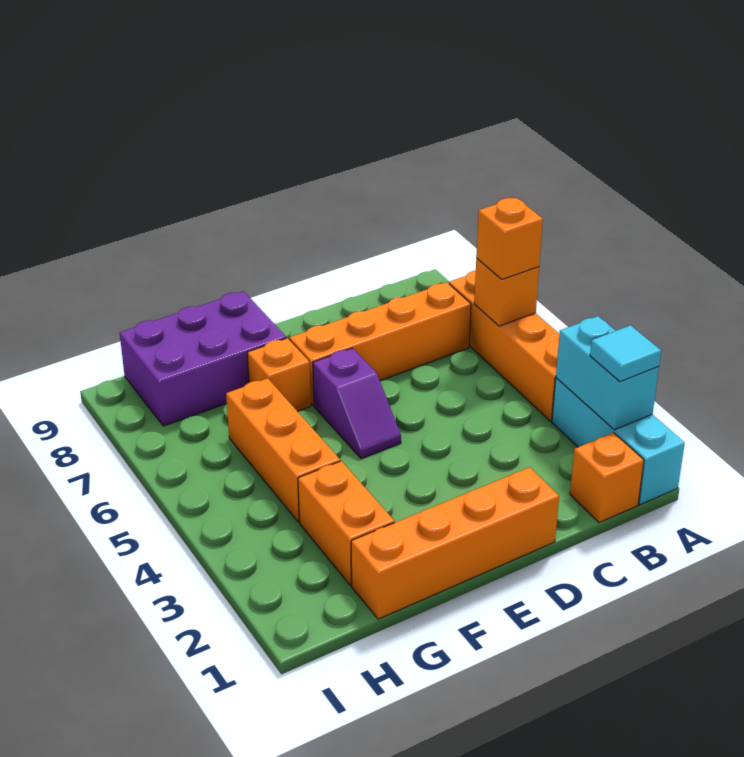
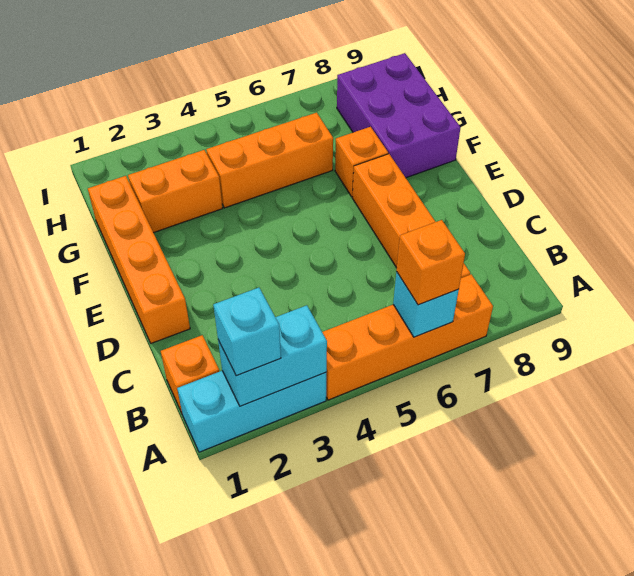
cyan tile A2 level 3 -> cyan brick A2 level 3
orange brick A6 level 2 -> cyan brick A6 level 2
purple slope E5:E6 level 1 top 6 -> none

